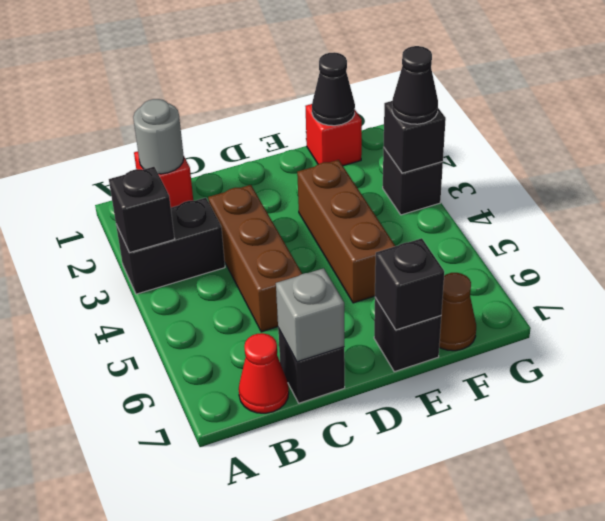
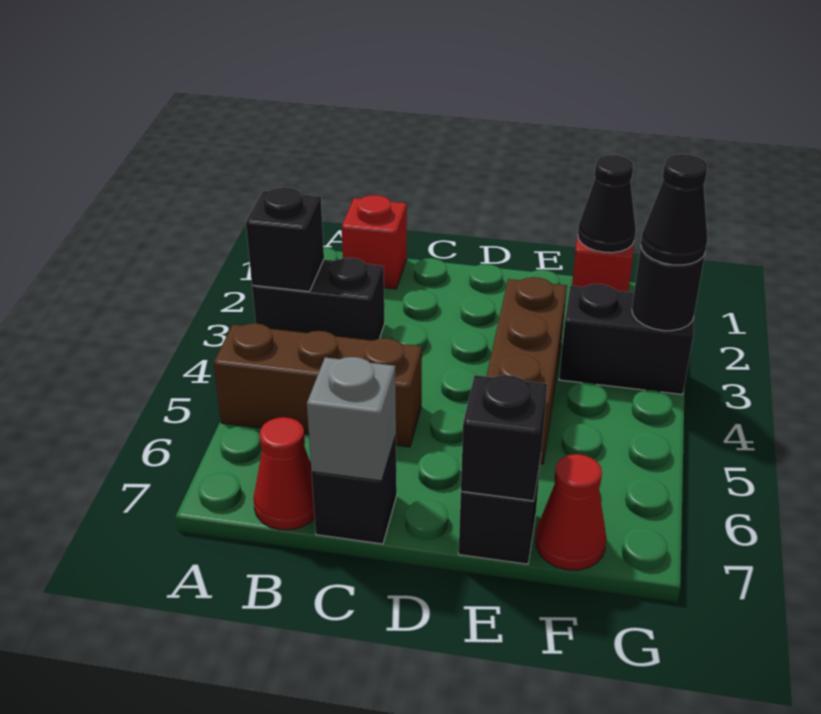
grey round brick B1 level 2 -> none
brown brick C3:C5 level 1 -> brown brick A5:C5 level 1
brown cone F7 level 1 -> red cone F7 level 1
black brick G3 level 1 -> black brick F3:G3 level 1
black brick G3 level 2 -> black round brick G3 level 2

